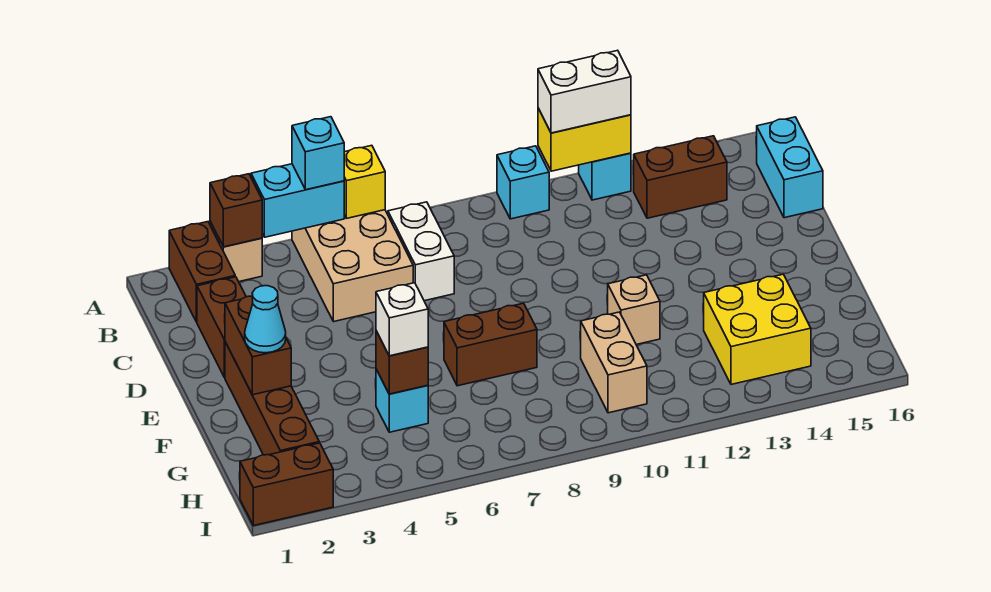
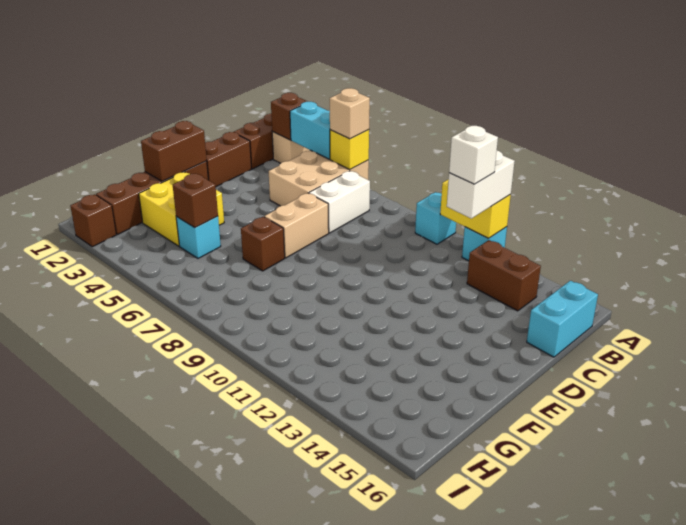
cyan brick A5 level 3 -> none
white brick A11:A12 level 3 -> white brick A12:B12 level 3
cyan cone F2 level 3 -> none
brown brick F7:F8 level 1 -> brown brick F7 level 1
tan brick F11 level 1 -> tan brick A6 level 3
white brick G5 level 3 -> white brick B12 level 4
tan brick G10:H10 level 1 -> tan brick D7:E7 level 1
yellow brick G13:H14 level 1 -> yellow brick F3:G4 level 1
brown brick I1:I2 level 1 -> brown brick I2 level 1

